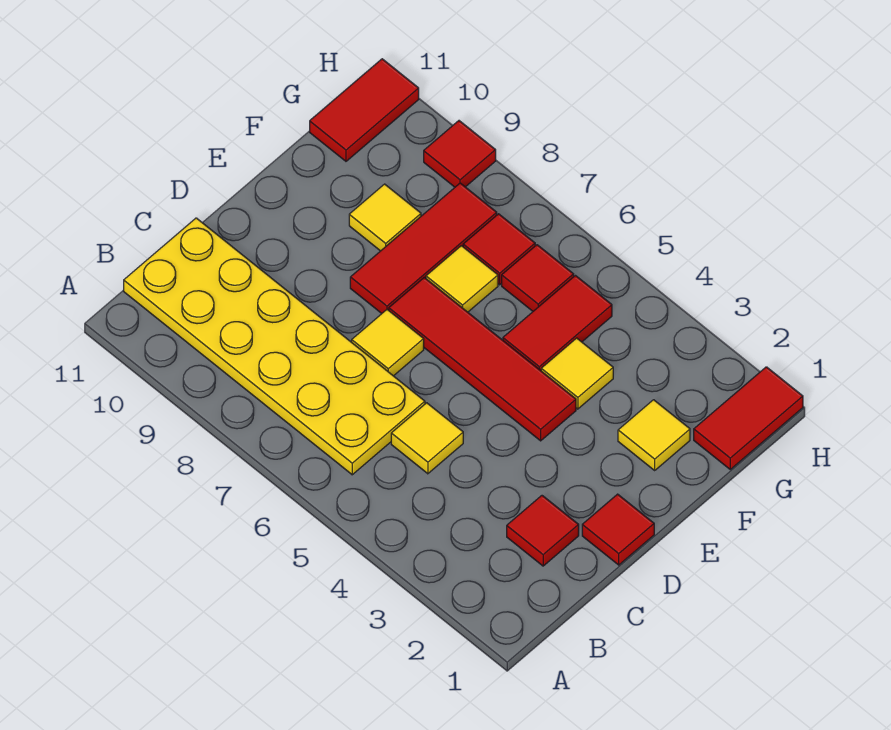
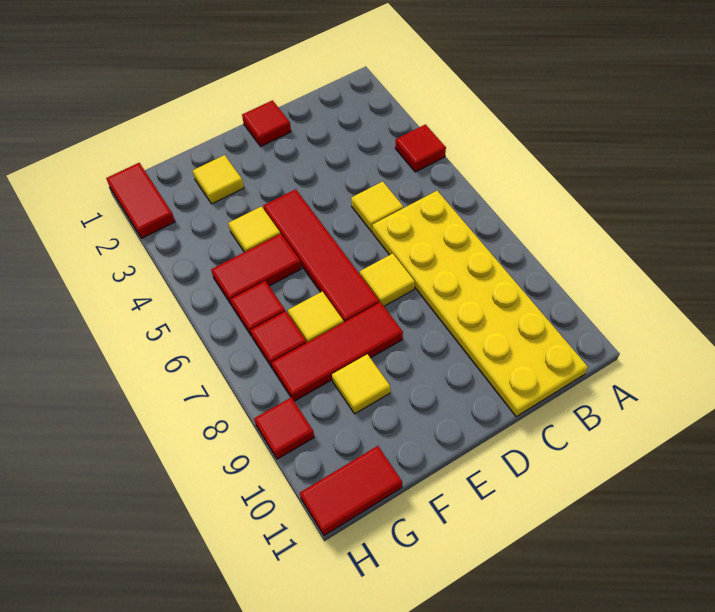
red tile C2 level 1 -> red tile A4 level 1
red tile G1:H1 level 1 -> red tile H1:H2 level 1

